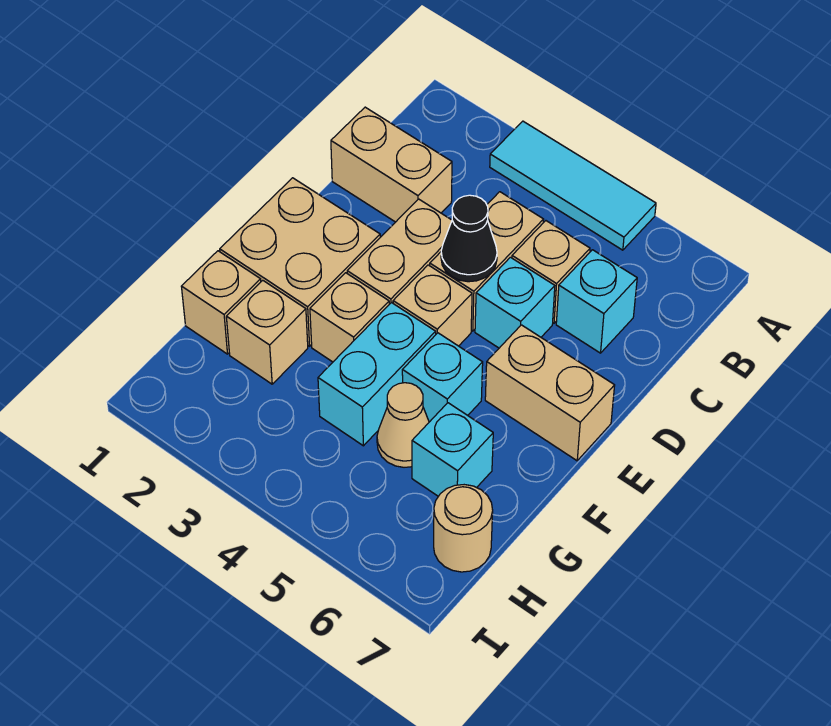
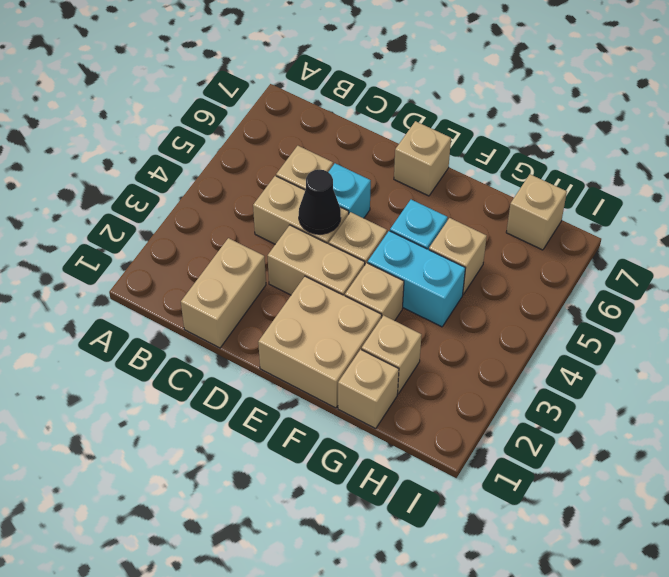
cyan tile A3:A5 level 1 -> none
cyan brick C6 level 1 -> none
tan brick E6:E7 level 1 -> tan brick E7 level 1
tan cone G5 level 1 -> tan brick G5 level 1
cyan brick G6 level 1 -> none
tan round brick H7 level 1 -> tan brick H7 level 1

